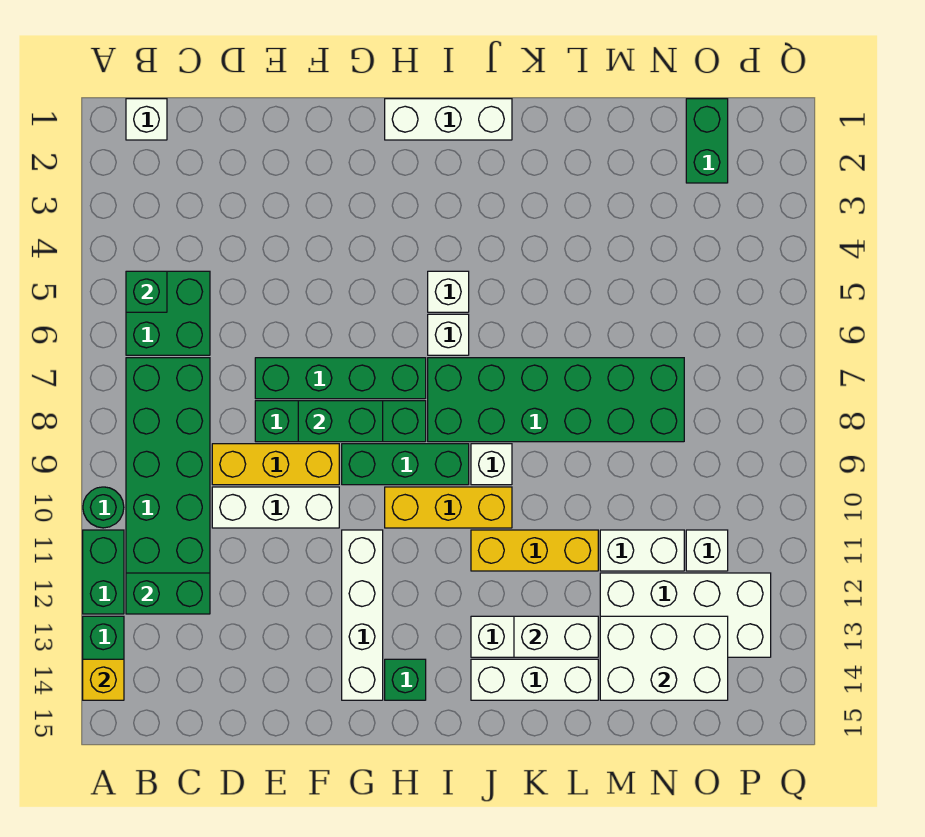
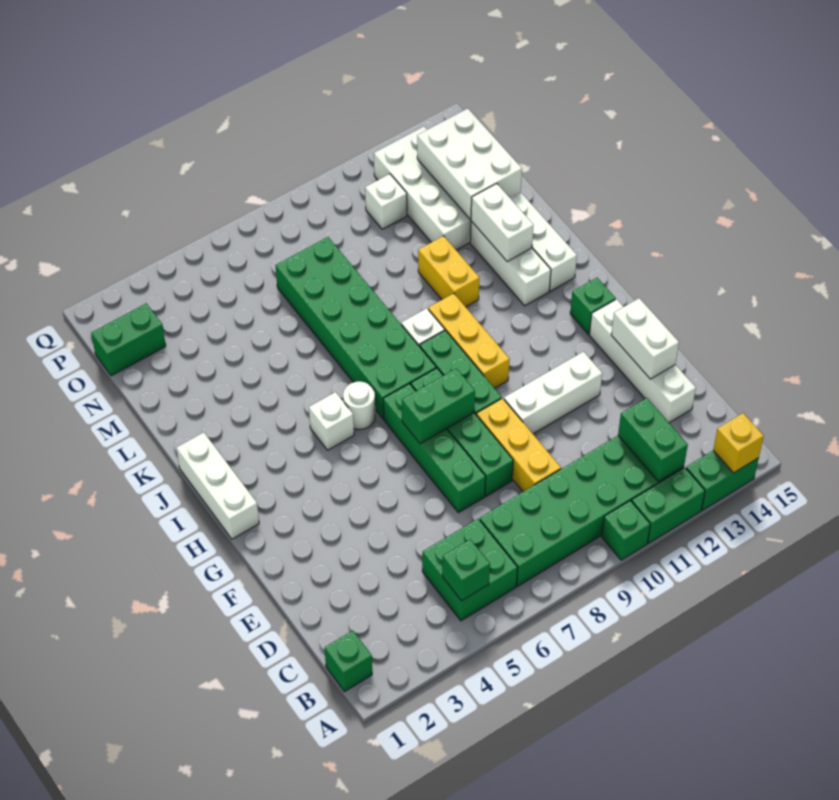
green round brick A10 level 1 -> green brick A10 level 1
white brick B1 level 1 -> green brick B1 level 1
white brick D10:F10 level 1 -> white brick F10:F12 level 1
green brick F8:G8 level 2 -> green brick G7:G8 level 2
white brick G11:G14 level 1 -> white brick D14:G14 level 1
white brick I6 level 1 -> white round brick I6 level 1
yellow brick J11:L11 level 1 -> yellow brick K11:L11 level 1
white brick M11:N11 level 1 -> white brick E14:F14 level 2

